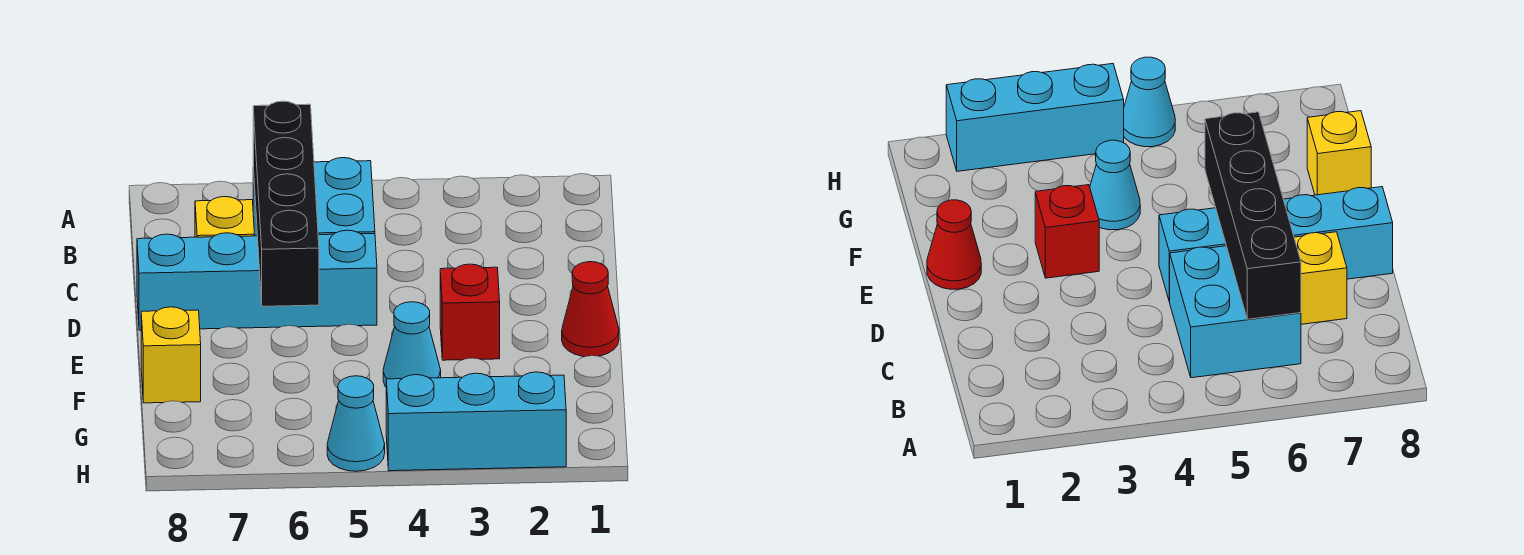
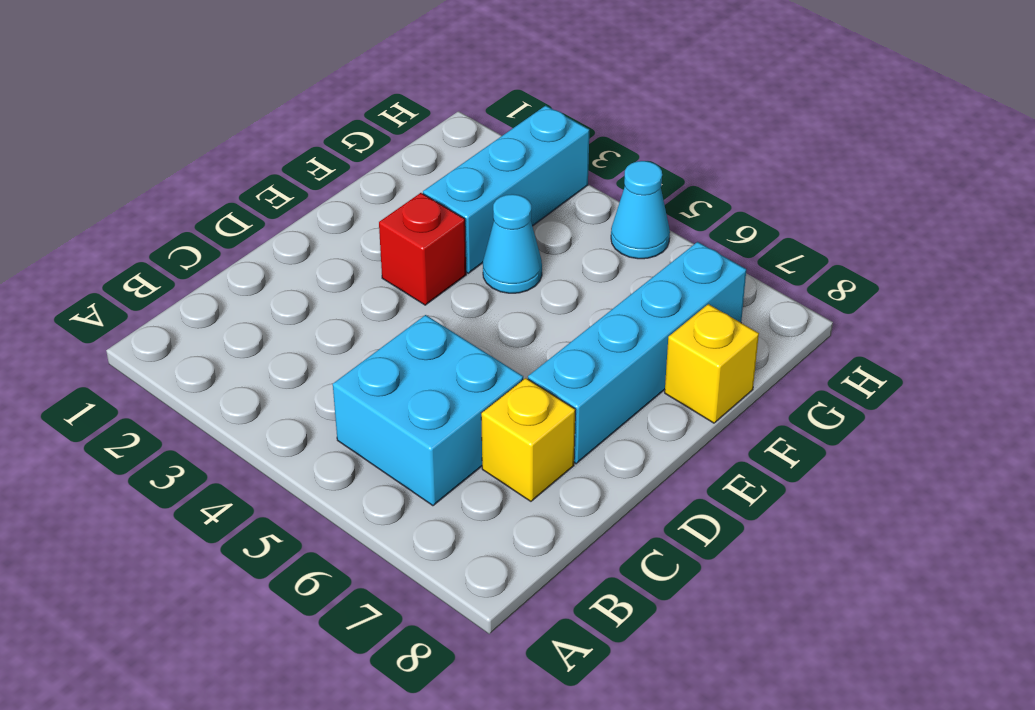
black brick B6:E6 level 2 -> none
cyan brick D5:D8 level 1 -> cyan brick D7:G7 level 1
red cone E1 level 1 -> none
cyan brick H2:H4 level 1 -> cyan brick F3:H3 level 1

